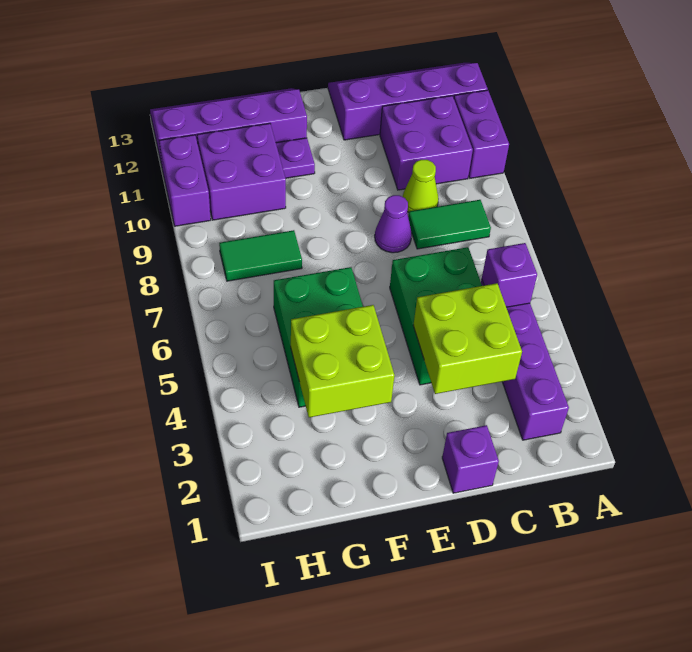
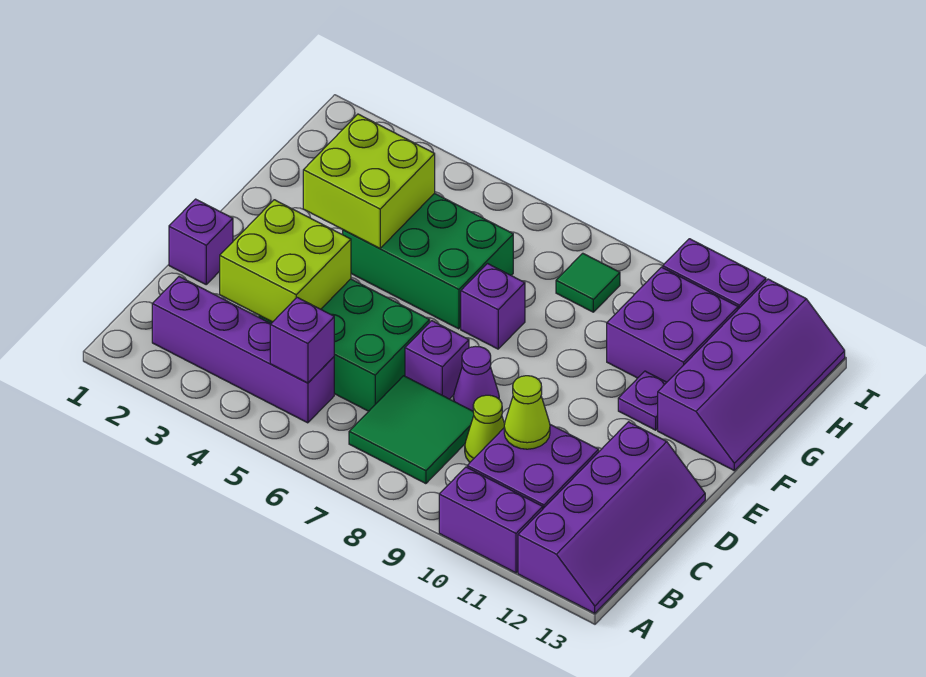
green tile B8:C8 level 1 -> green tile B7:C8 level 1
none -> lime cone C10 level 2
none -> purple brick D7 level 1
none -> purple brick F7 level 1
green tile G8:H8 level 1 -> green tile H8 level 1

